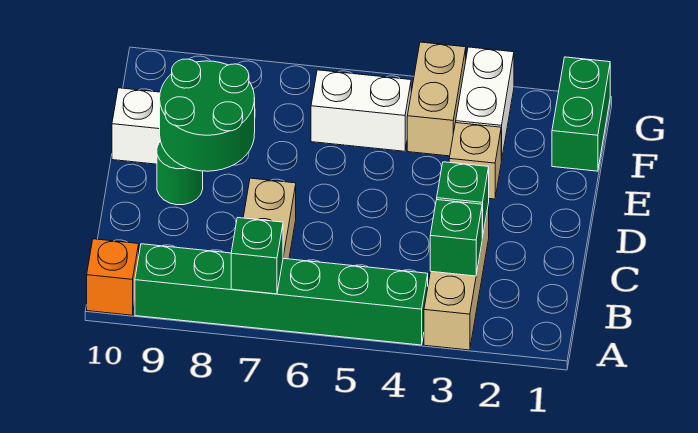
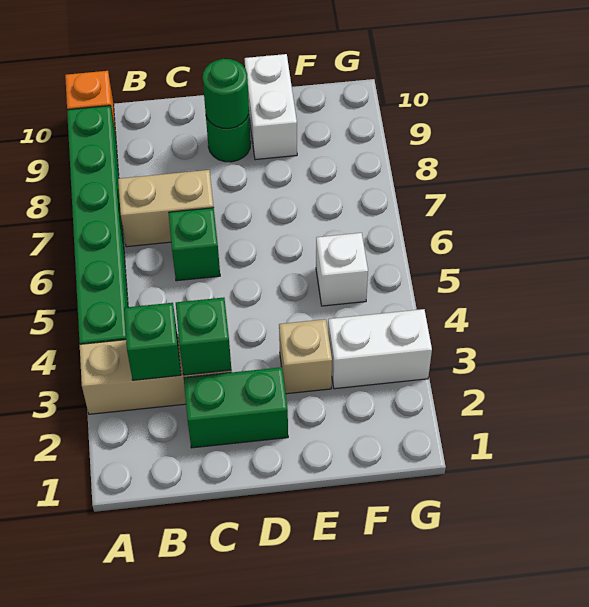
green brick A7 level 2 -> green brick C6 level 1
green round brick D8:E9 level 2 -> green round brick D9 level 2
green brick F1:G1 level 1 -> green brick C2:D2 level 1
tan brick F4:G4 level 1 -> none
white brick F5:F6 level 1 -> white brick F5 level 1

